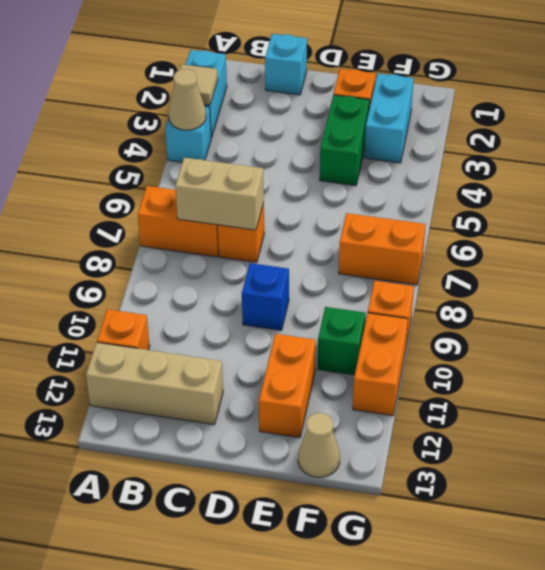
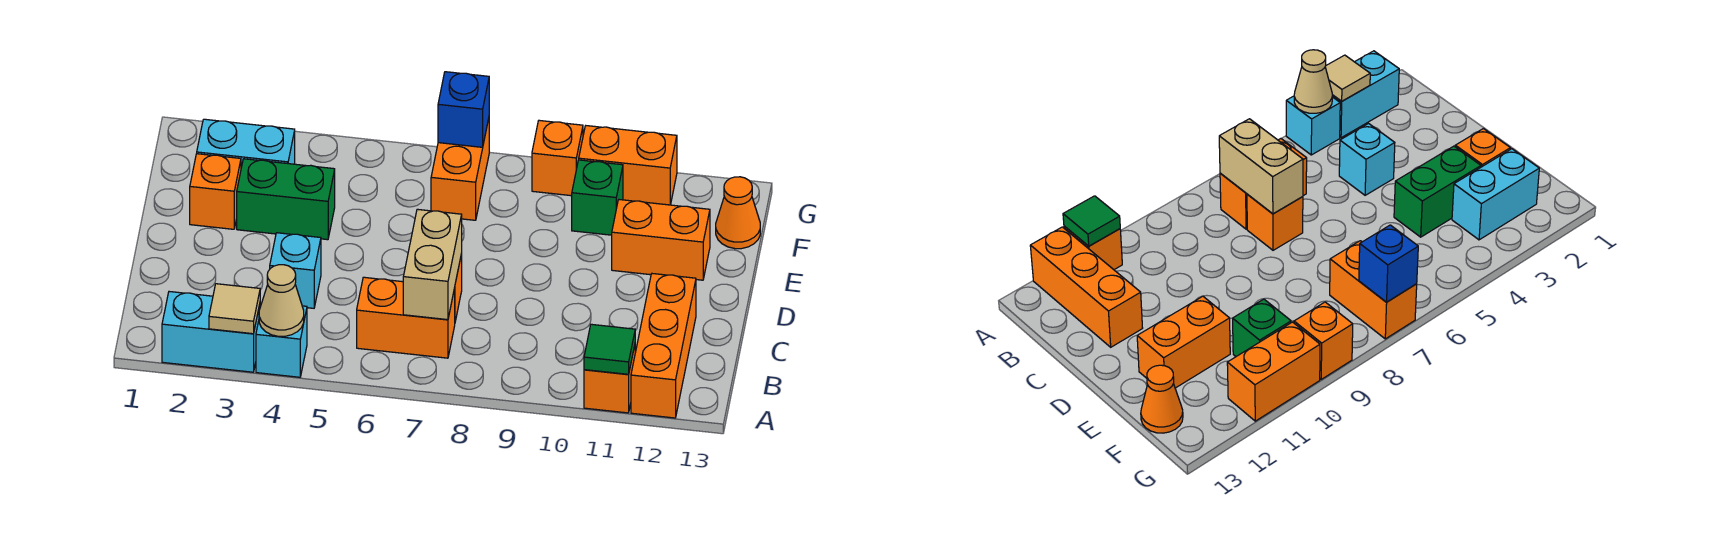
orange brick A7:B7 level 1 -> orange brick B6:B7 level 1
none -> green tile A11 level 2
tan brick A12:C12 level 1 -> orange brick A12:C12 level 1
cyan brick C1 level 1 -> cyan brick C4 level 1
blue brick D9 level 1 -> blue brick G7 level 2
tan cone F13 level 1 -> orange cone F13 level 1

